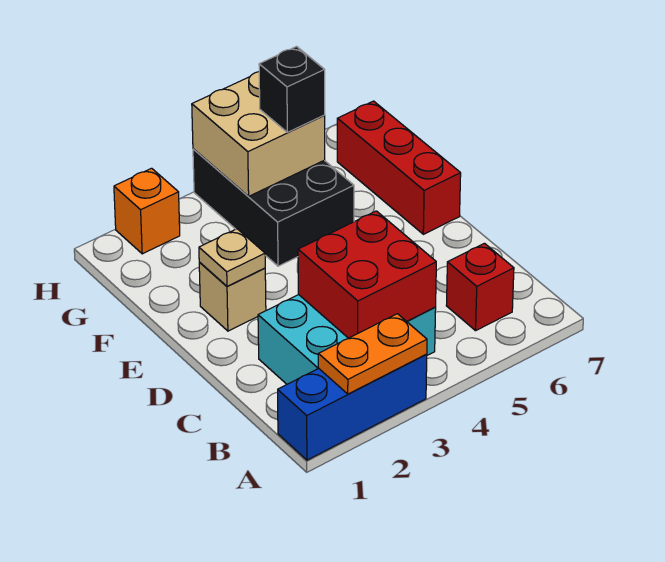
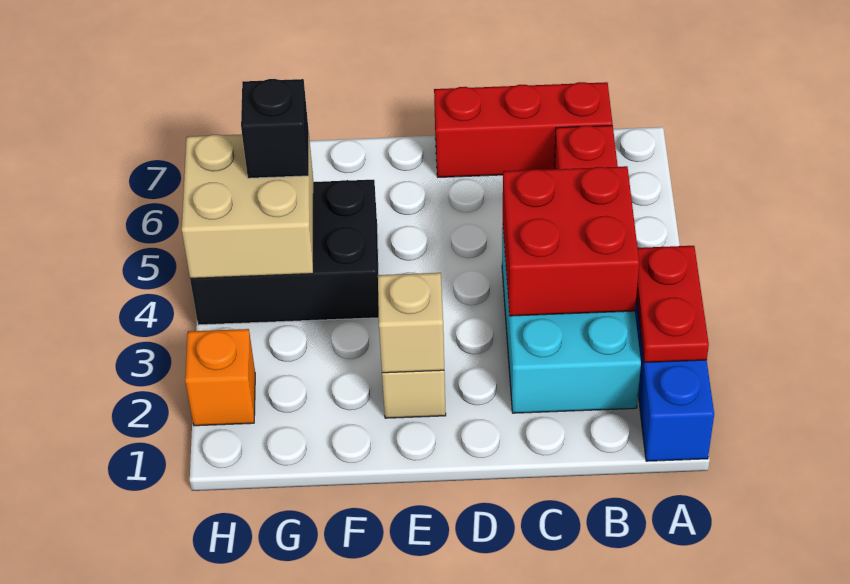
orange plate A2:A3 level 2 -> red plate A2:A3 level 2
tan plate E2 level 2 -> tan brick E2 level 2
red brick E7:G7 level 1 -> red brick B7:D7 level 1

